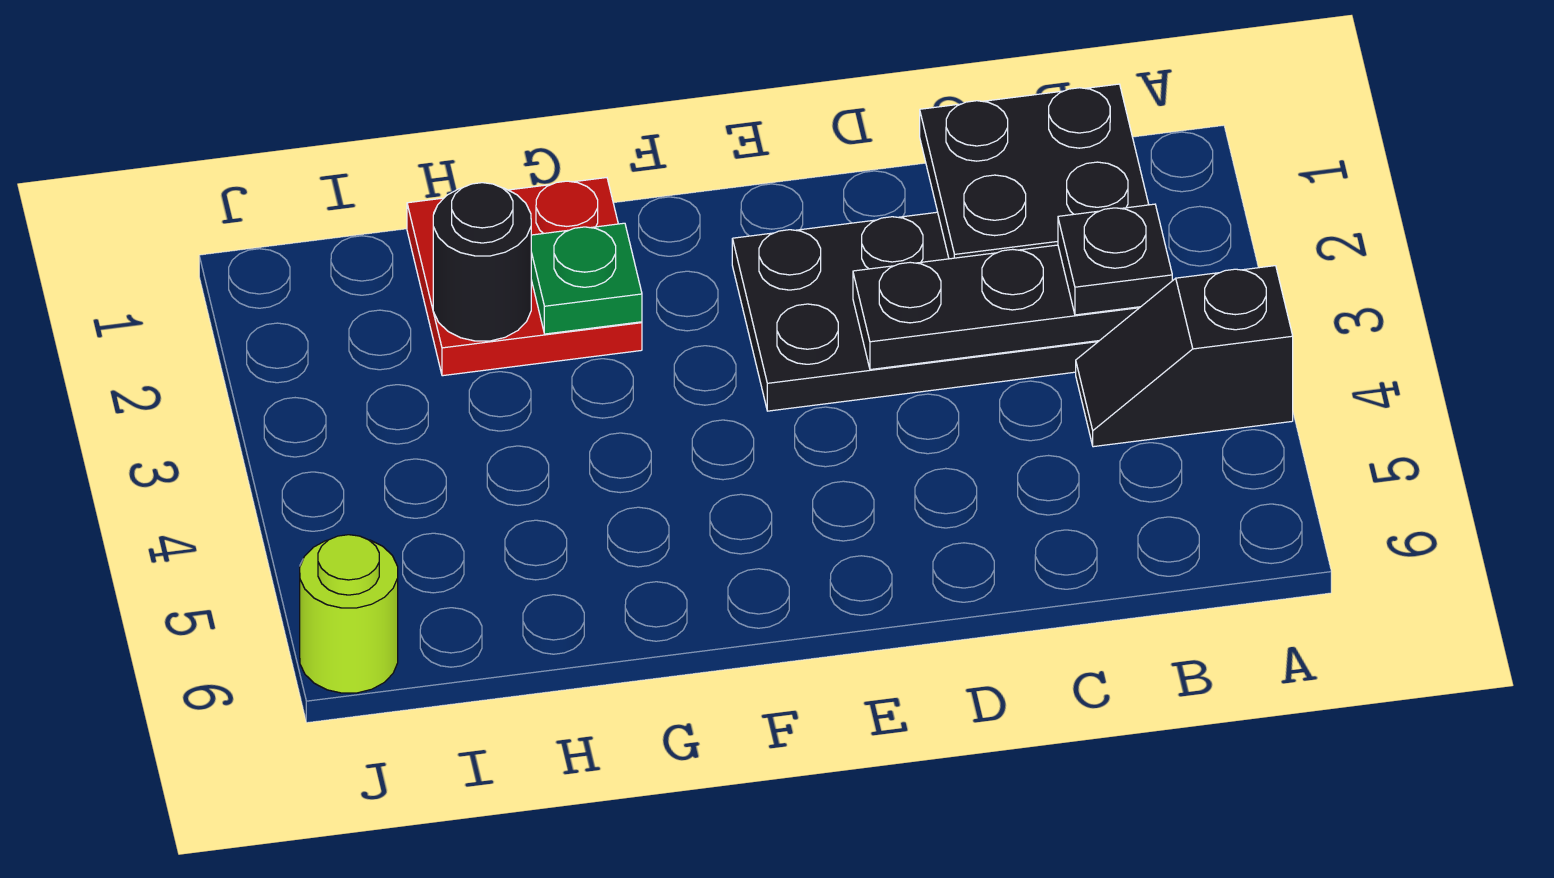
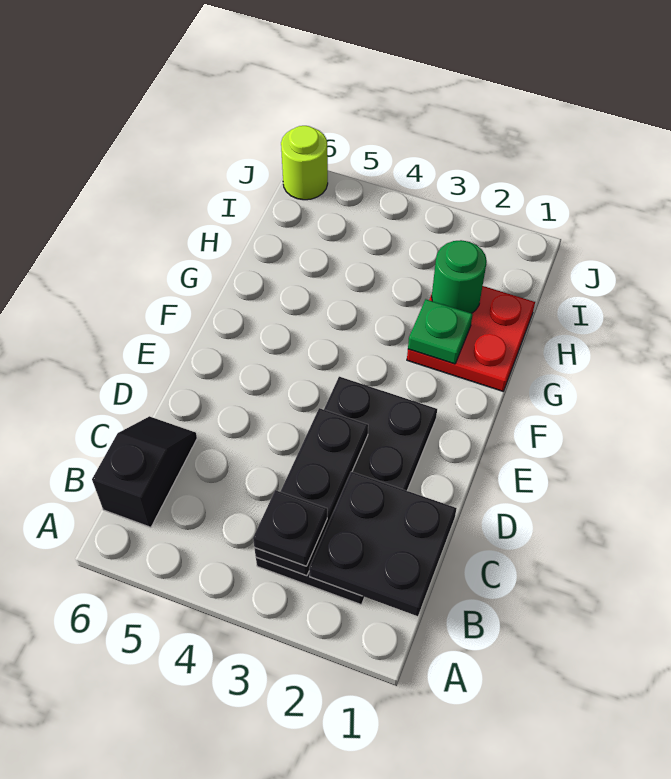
black slope A4:B4 level 1 top A -> black slope B6:C6 level 1 top B
black round brick H2 level 2 -> green round brick H2 level 2

